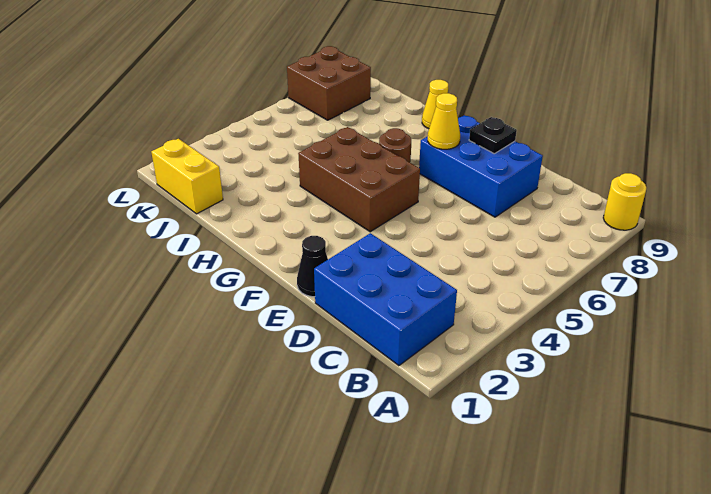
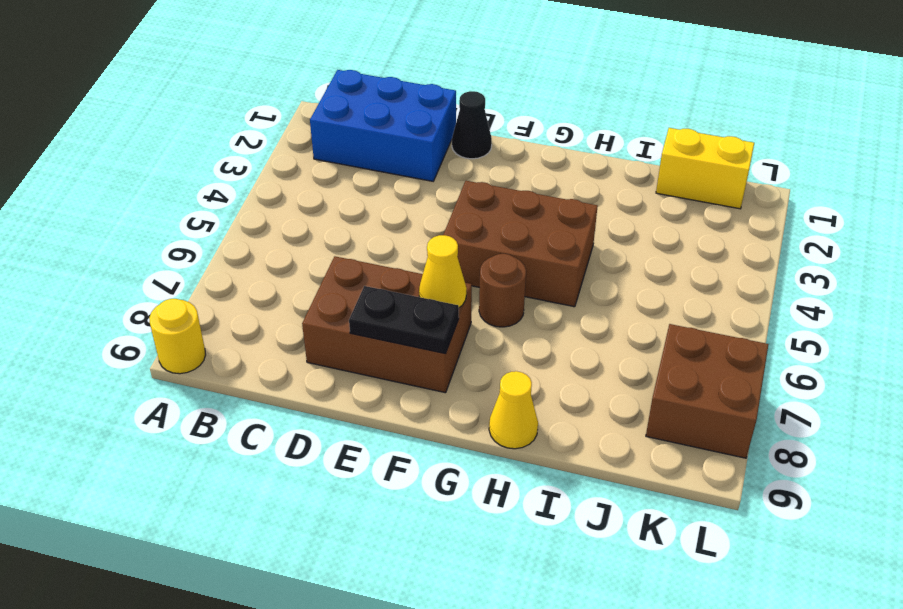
blue brick D7:F8 level 1 -> brown brick D7:F8 level 1
black plate E8 level 2 -> black plate E8:F8 level 2

